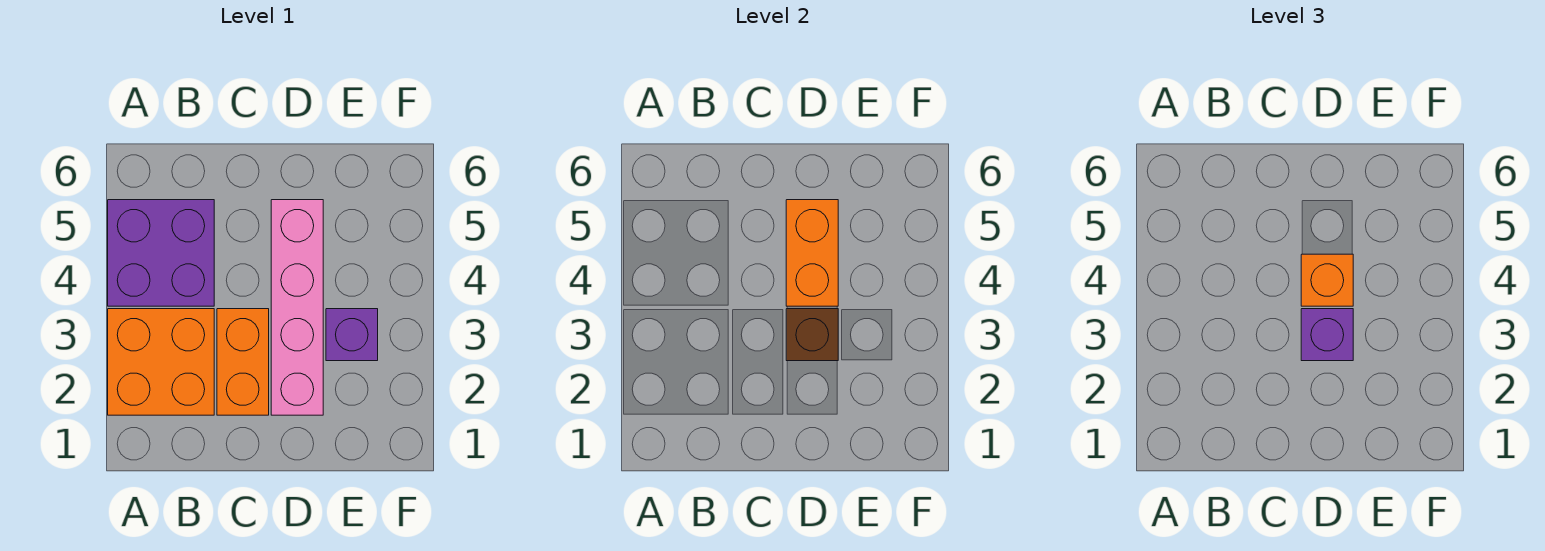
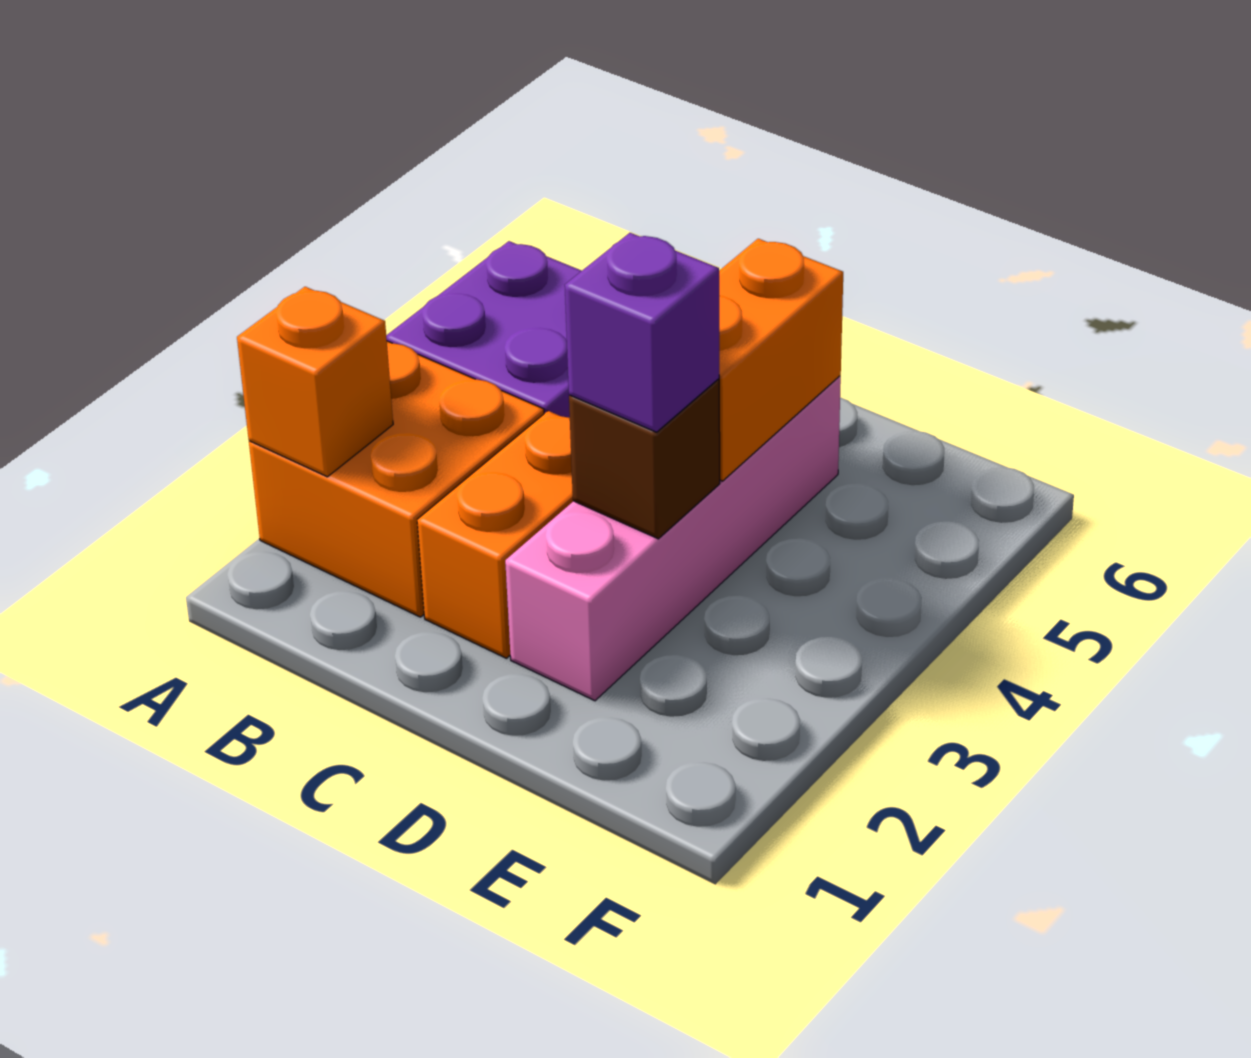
orange brick D4 level 3 -> orange brick A2 level 2
purple brick E3 level 1 -> none

